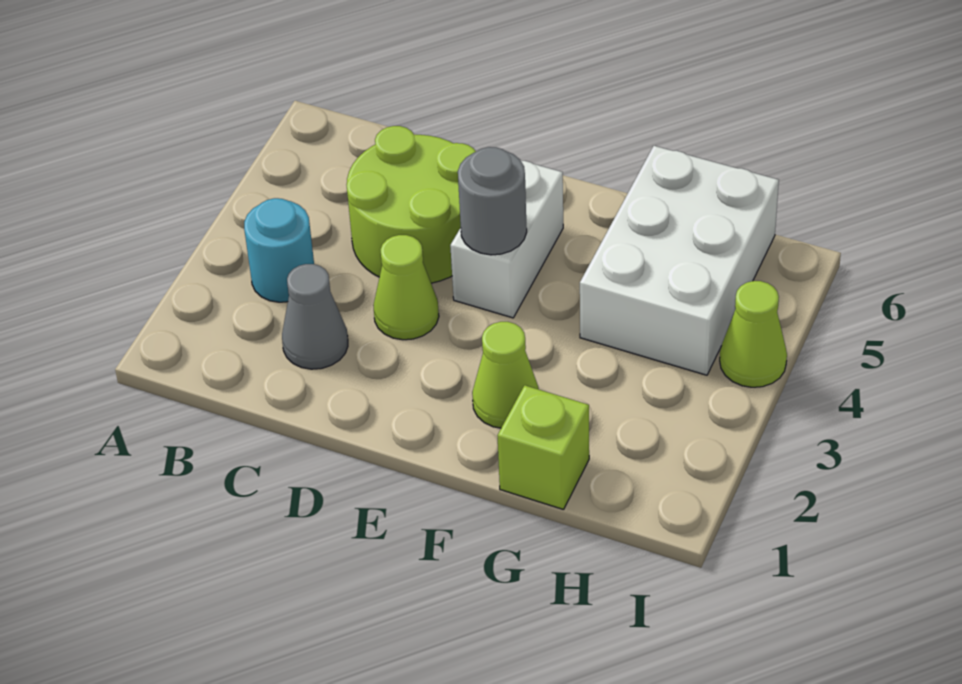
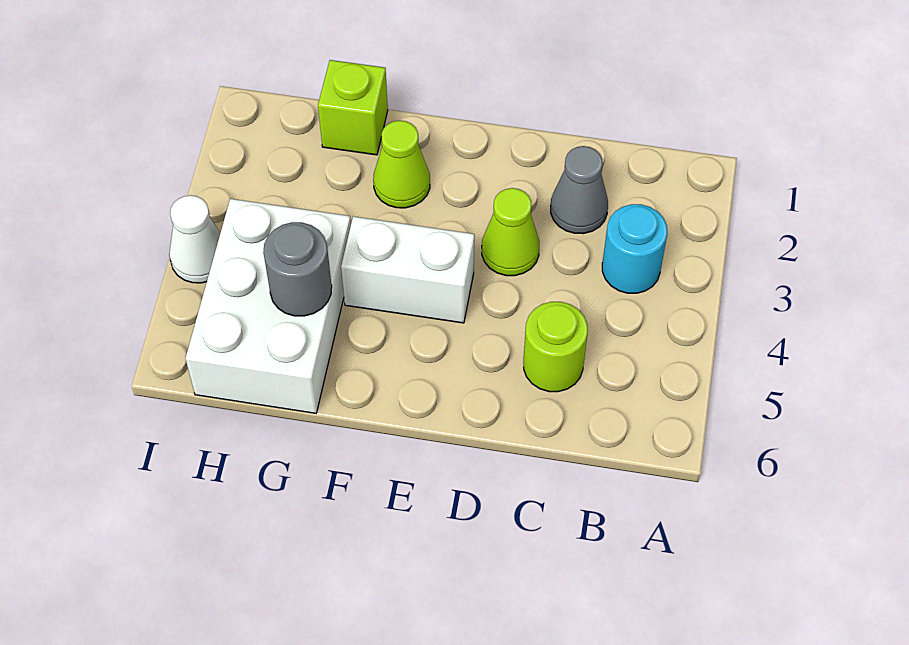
lime round brick C4:D5 level 1 -> lime round brick C5 level 1
white brick E4:E5 level 1 -> white brick E4:F4 level 1
grey round brick E4 level 2 -> grey round brick G5 level 2
lime cone I4 level 1 -> white cone I4 level 1

